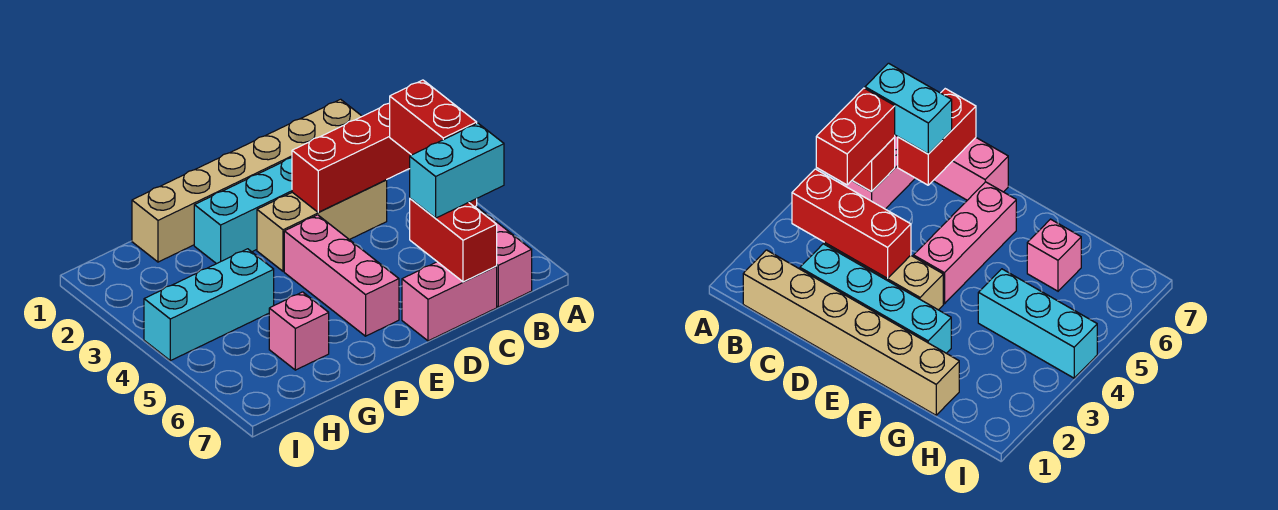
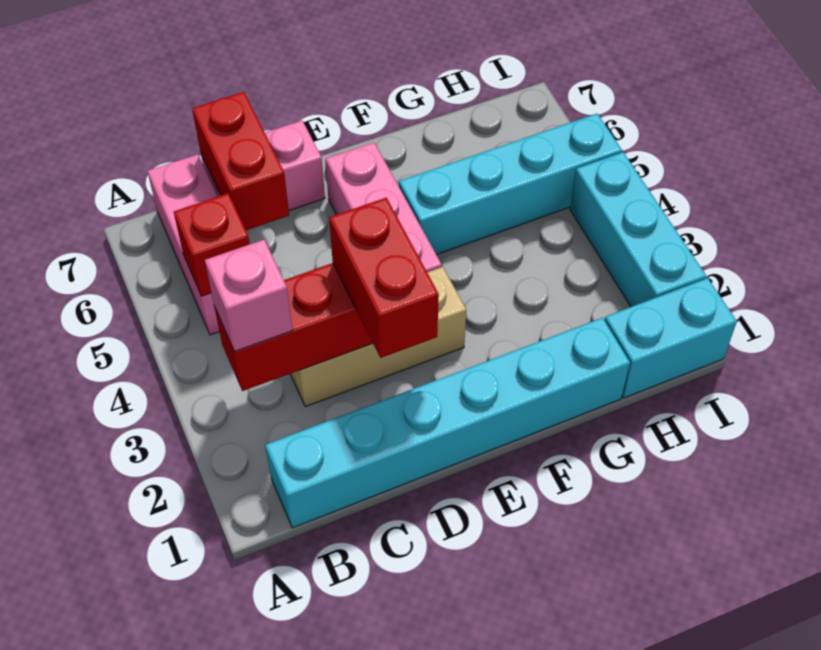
tan brick B1:G1 level 1 -> cyan brick B1:G1 level 1
red brick B4:B5 level 3 -> red brick D2:D3 level 3
cyan brick B6:C6 level 3 -> cyan brick H1:I1 level 1
cyan brick C2:F2 level 1 -> cyan brick F5:I5 level 1
cyan brick G4:I4 level 1 -> cyan brick I2:I4 level 1
pink brick G6 level 1 -> pink brick B3 level 3

